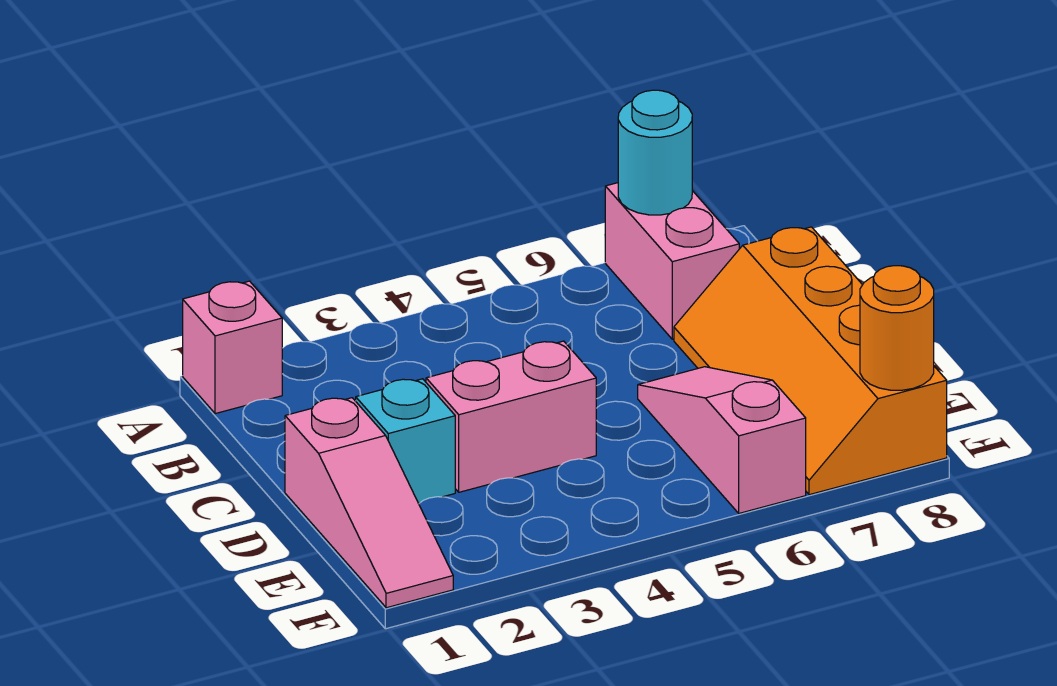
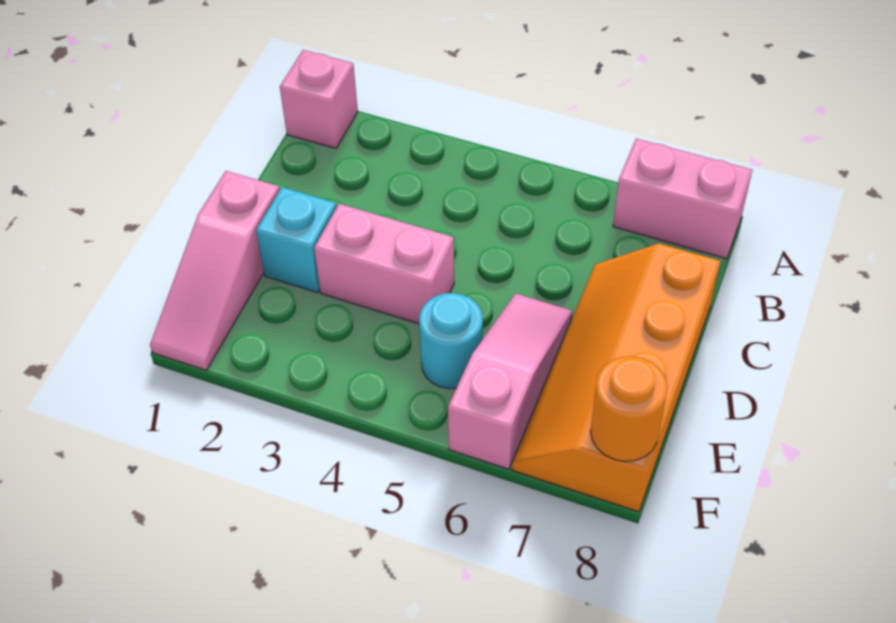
pink brick A7:B7 level 1 -> pink brick A7:A8 level 1
cyan round brick A7 level 2 -> cyan round brick E5 level 1

